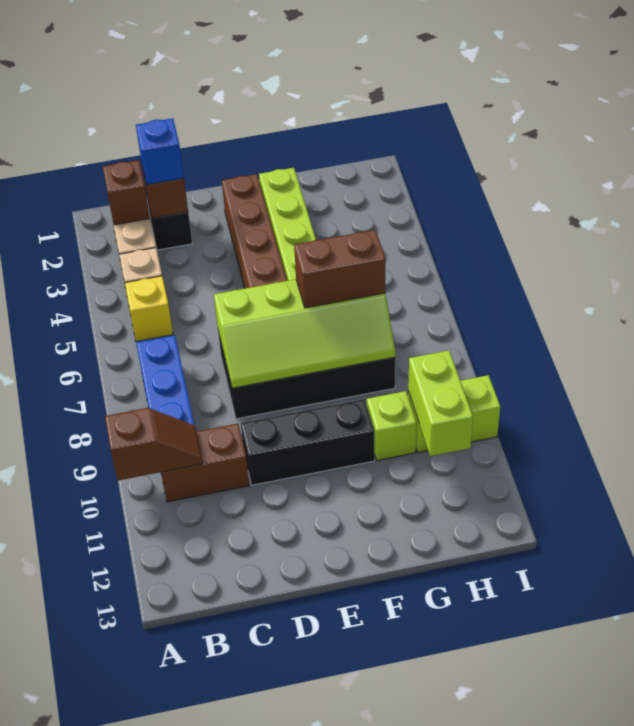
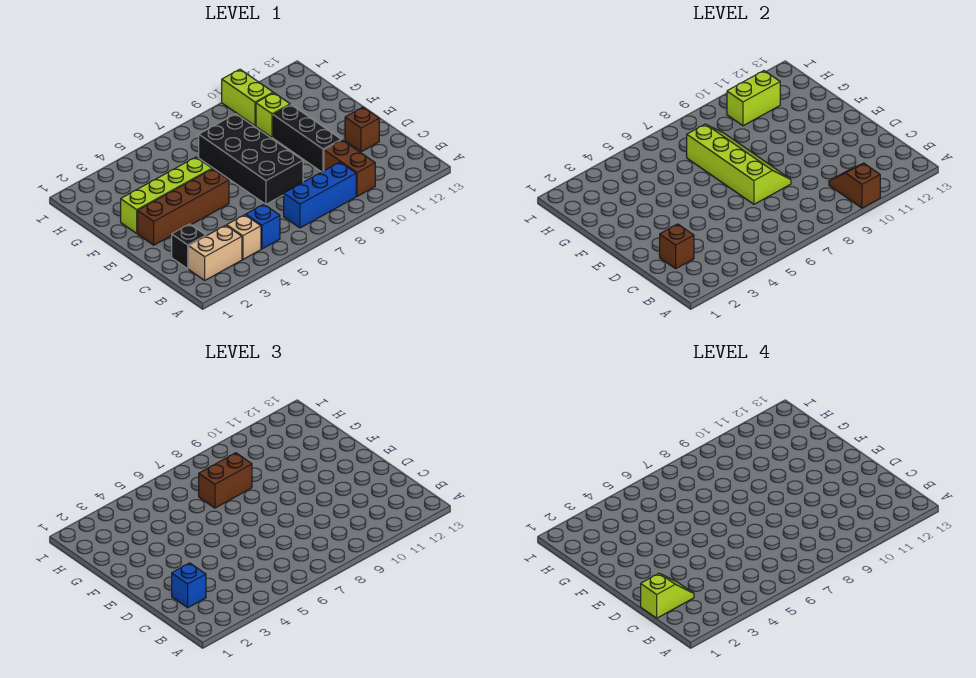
brown brick B2 level 2 -> brown brick D12 level 1
yellow brick B5 level 1 -> blue brick B5 level 1
none -> lime slope C1:C2 level 4 top 1
brown brick F7:G7 level 3 -> brown brick G7:G8 level 3

